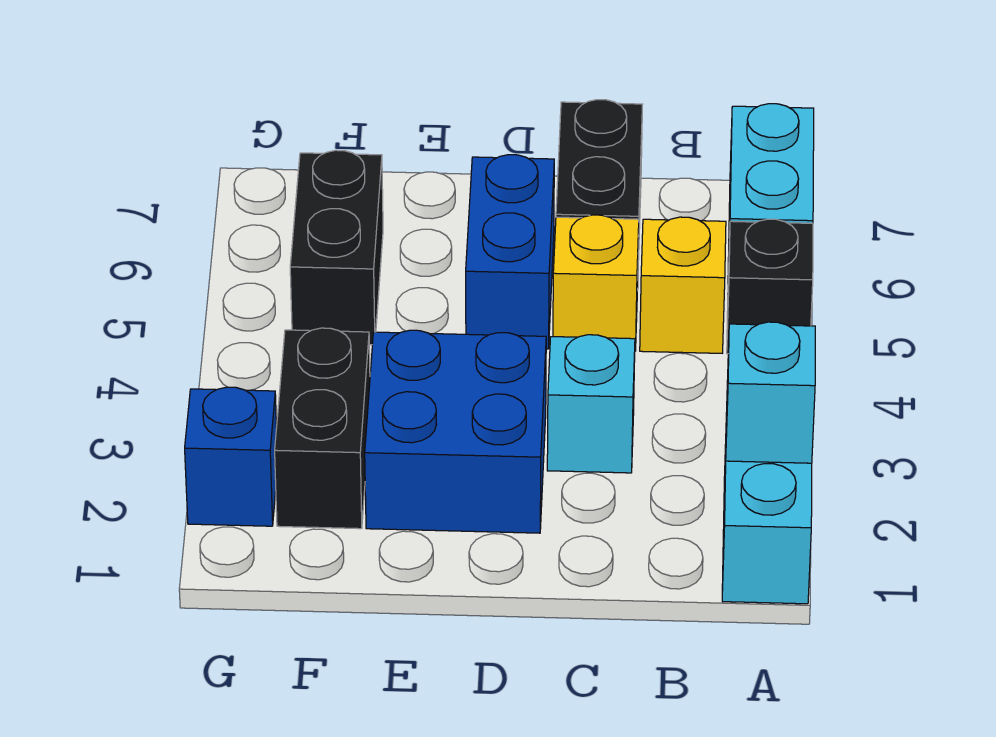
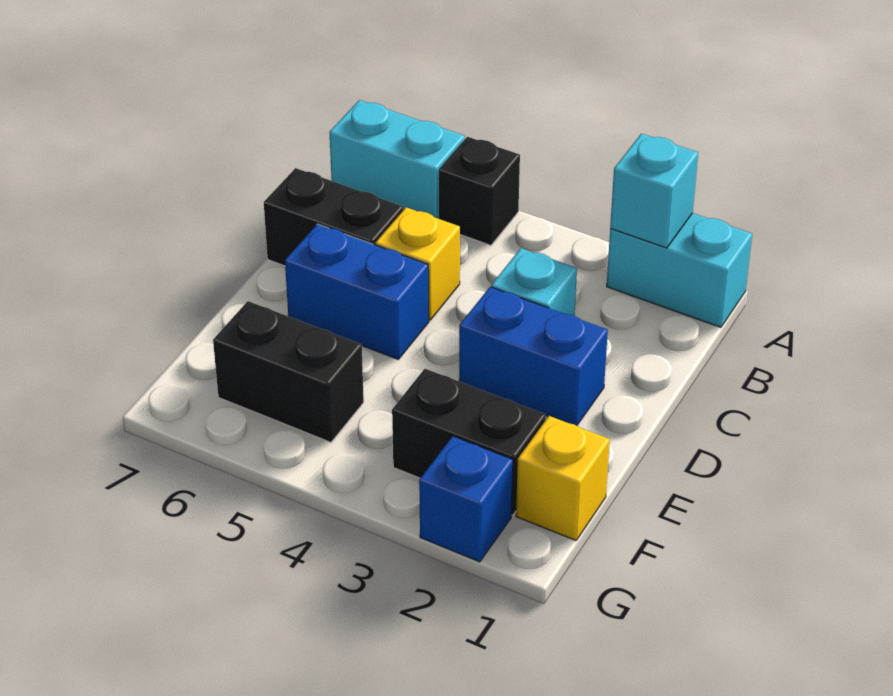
yellow brick B5 level 1 -> yellow brick F1 level 1
blue brick D2:E3 level 1 -> blue brick D2:D3 level 1

